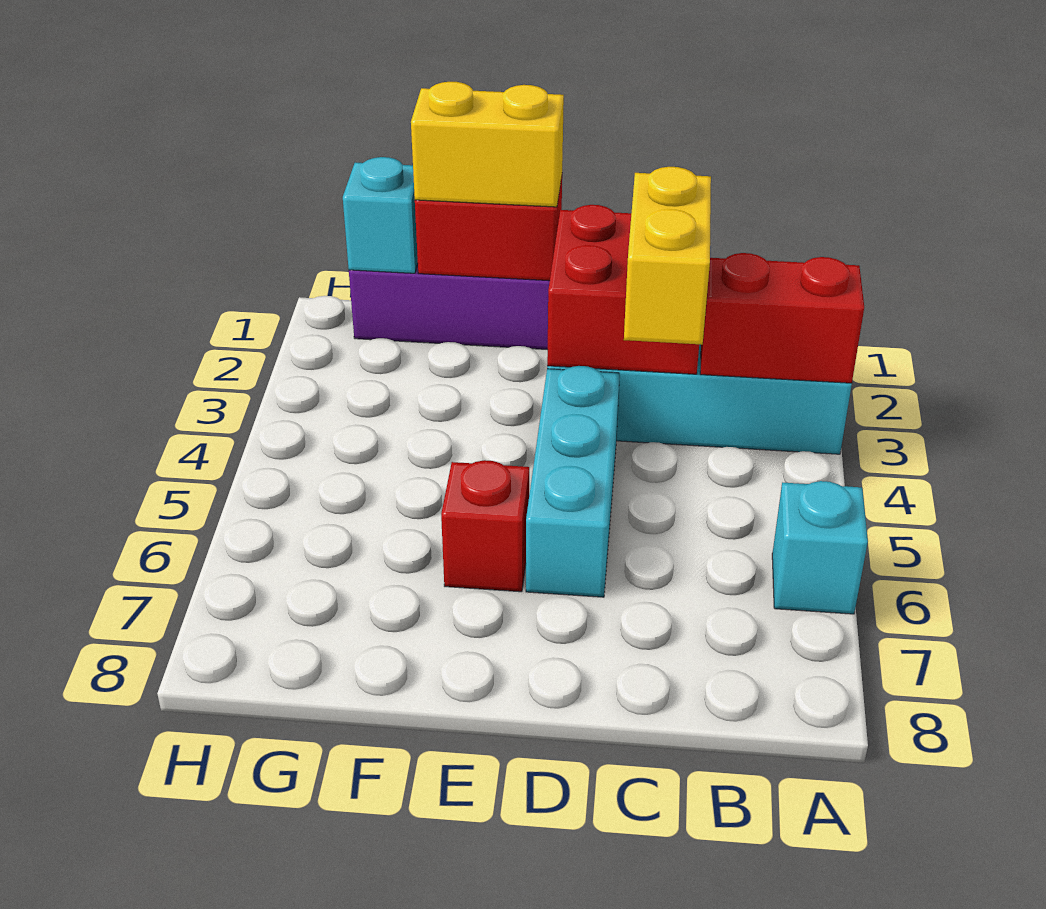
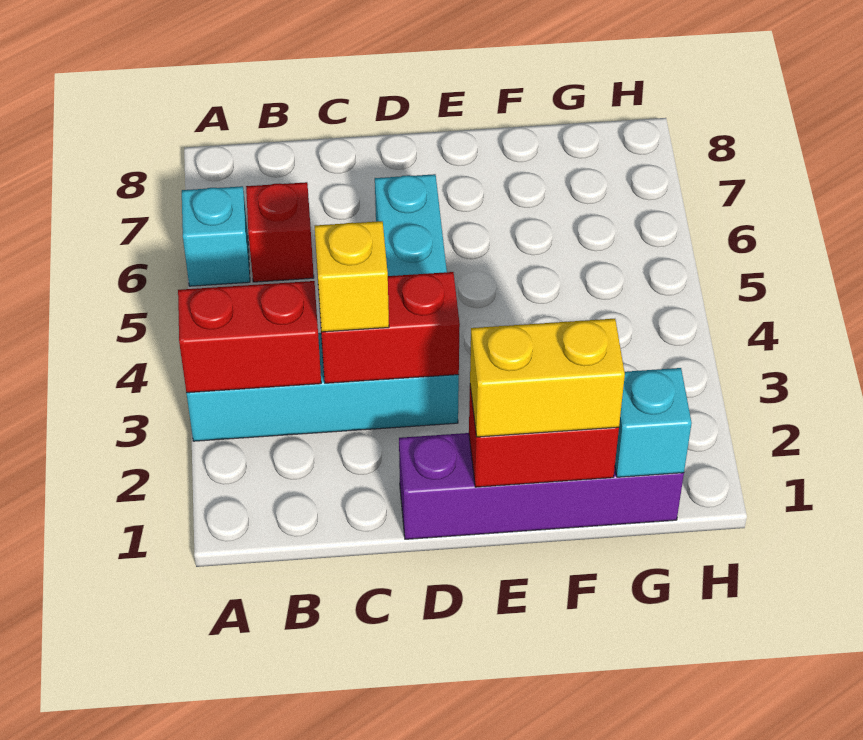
red brick C2:D3 level 2 -> red brick C3:D3 level 2
yellow brick C3:C4 level 3 -> yellow brick C3 level 3
red brick E6 level 1 -> red brick B6 level 1

